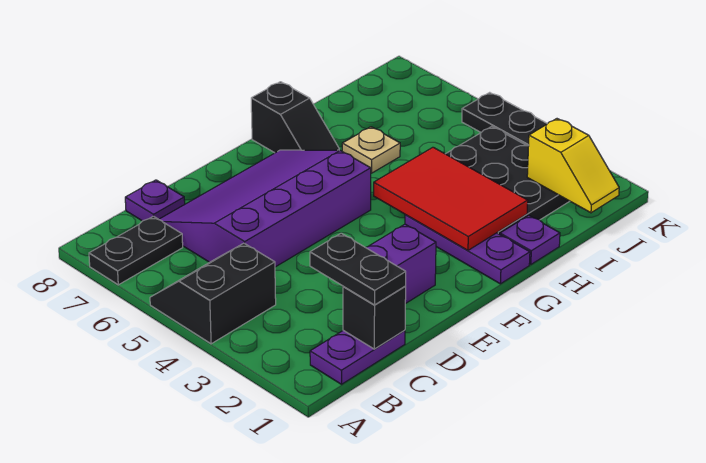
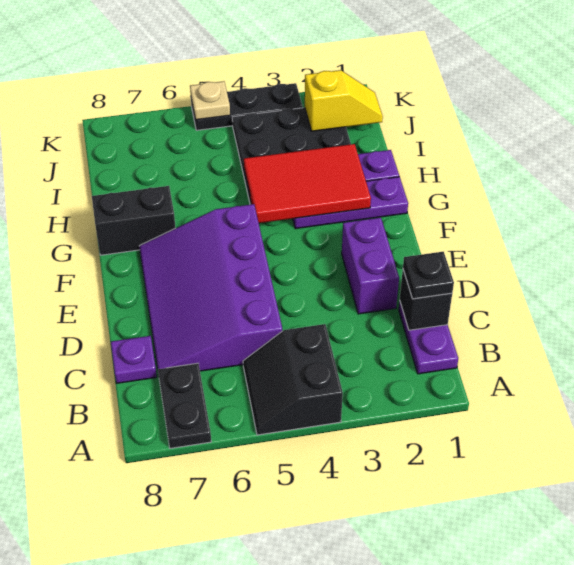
black plate C1:C2 level 3 -> black plate C1 level 3
black slope G7:G8 level 1 top 8 -> black brick G7:G8 level 1
tan plate H6 level 1 -> tan plate K5 level 2

